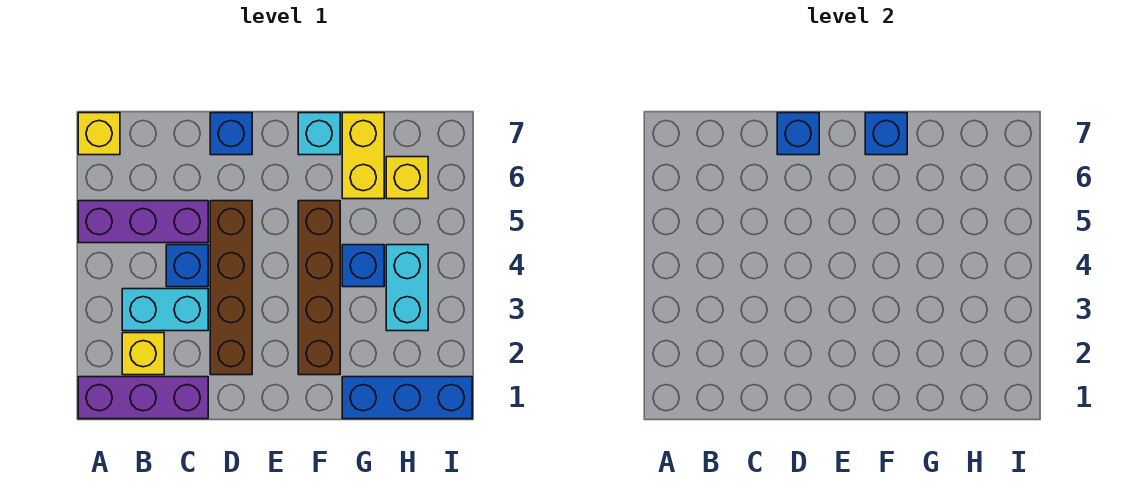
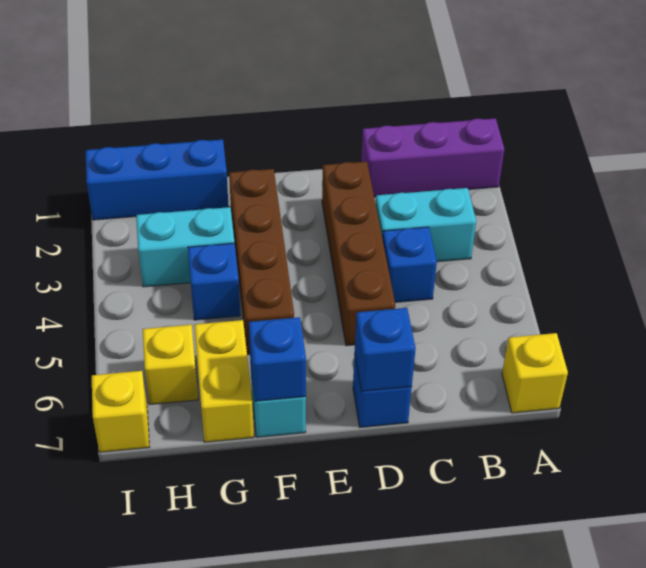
purple brick A5:C5 level 1 -> none
yellow brick B2 level 1 -> yellow brick I7 level 1
cyan brick H3:H4 level 1 -> cyan brick G3:H3 level 1

